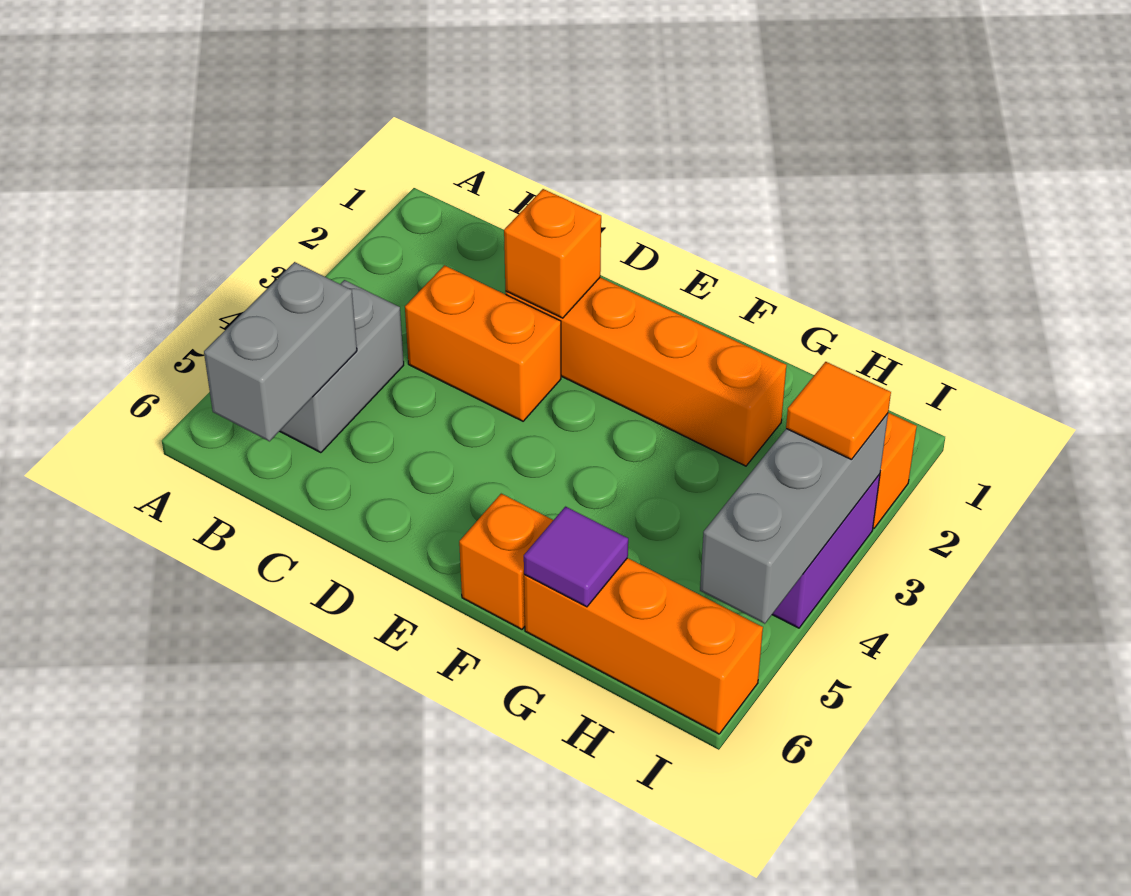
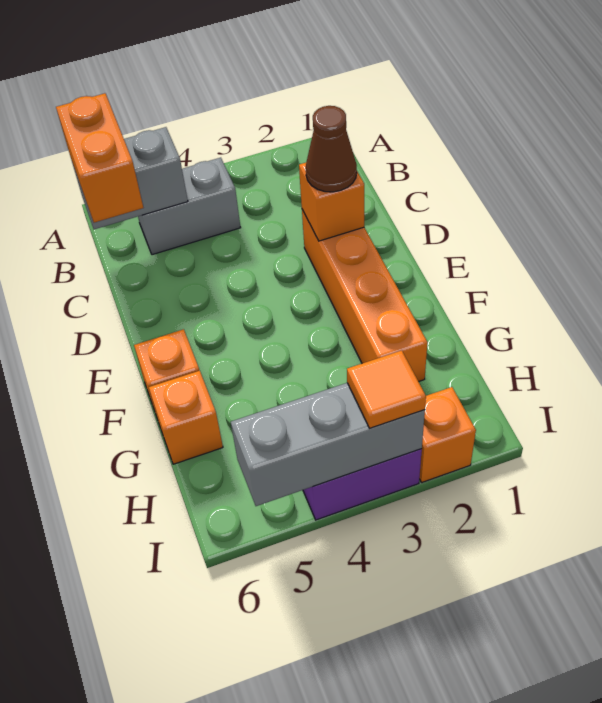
orange brick C3:D3 level 1 -> orange brick B6:C6 level 3
none -> brown cone D2 level 3
orange brick G6:I6 level 1 -> orange brick G6 level 1
purple tile G6 level 2 -> none

